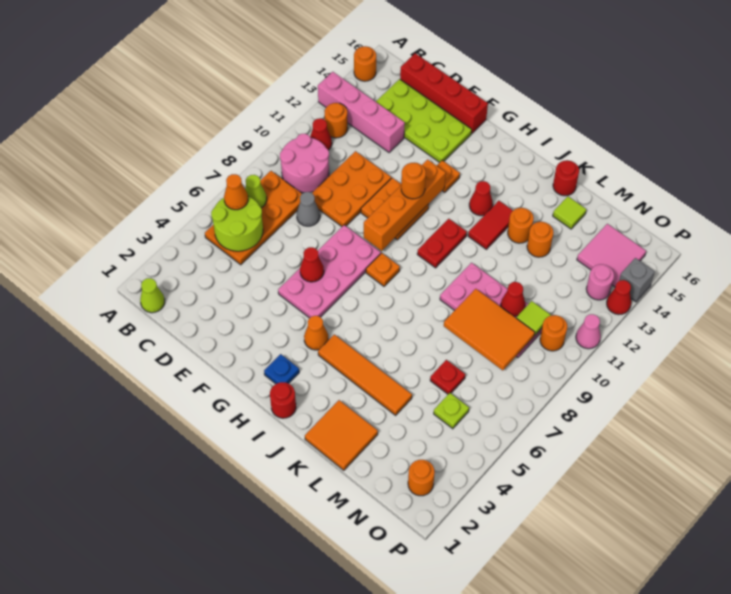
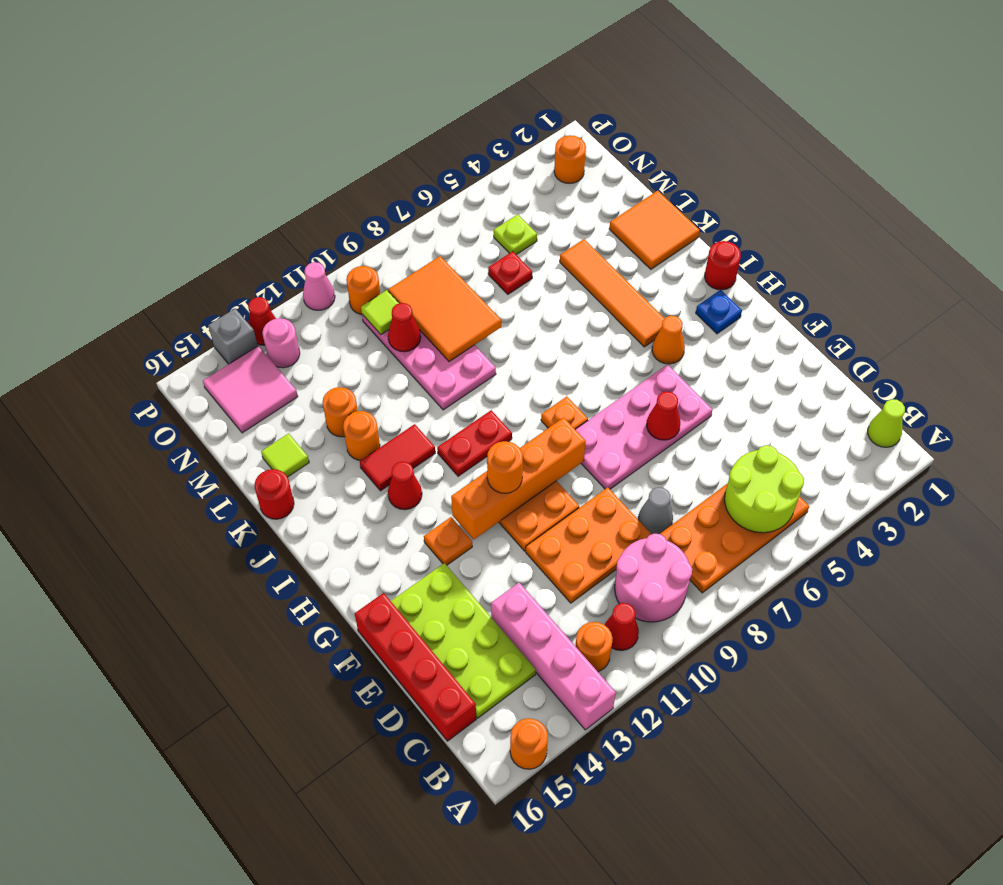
orange cone B6 level 3 -> none
lime cone B7 level 2 -> none

